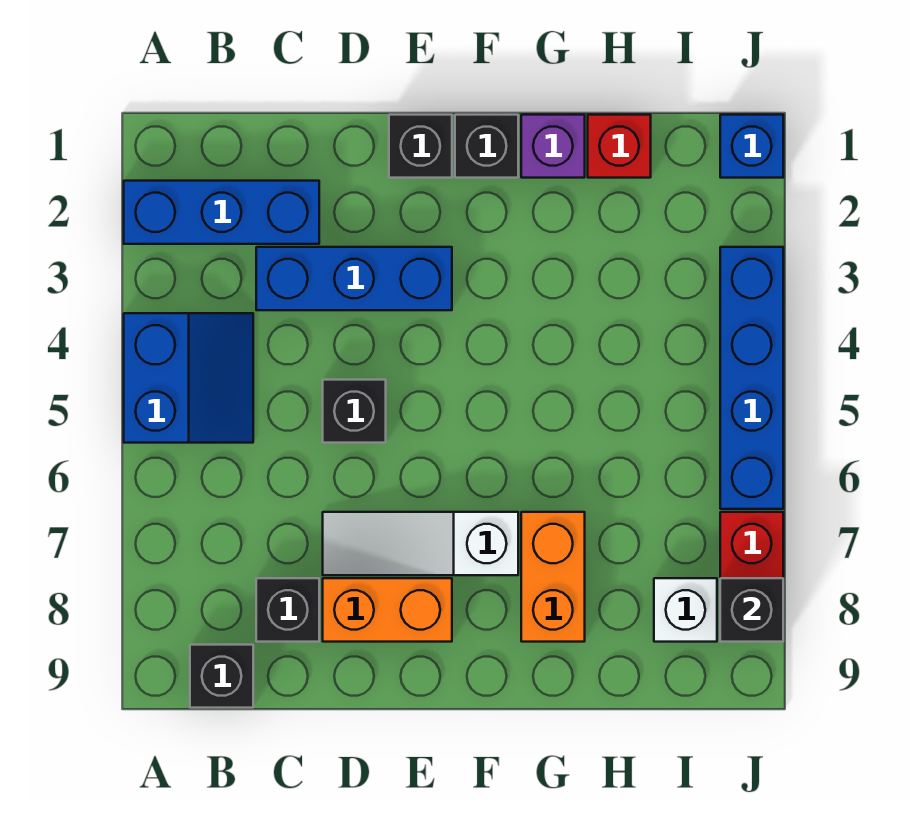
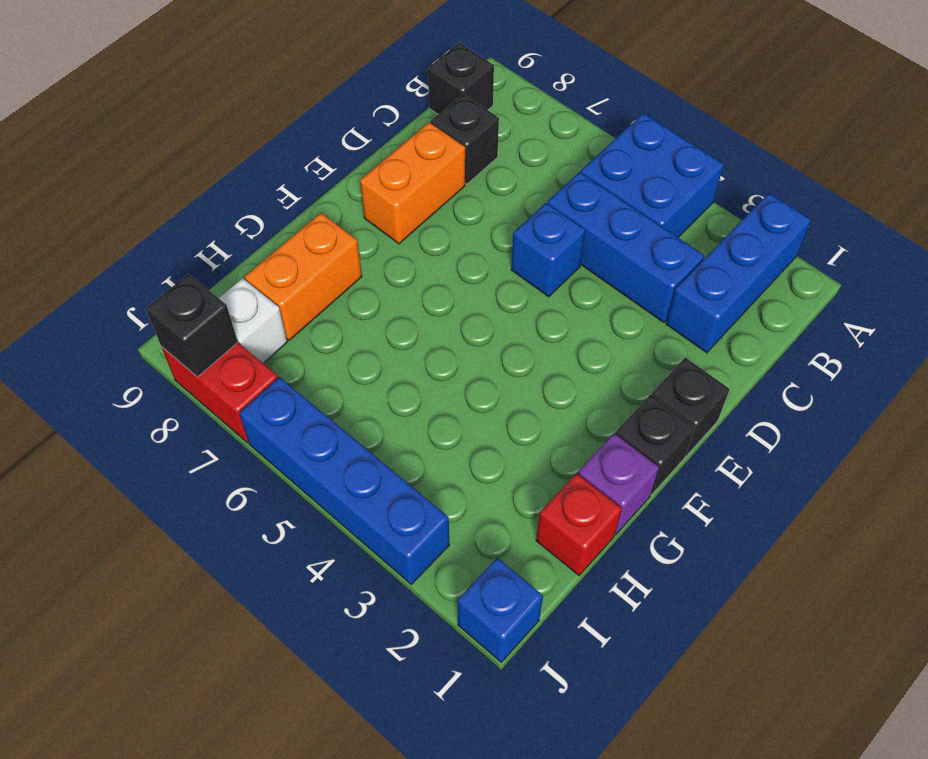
blue slope A4:B5 level 1 top A -> blue brick A4:B5 level 1
blue brick C3:E3 level 1 -> blue brick C3:C5 level 1
black brick D5 level 1 -> blue brick D5 level 1
white slope D7:F7 level 1 top F -> none
orange brick G7:G8 level 1 -> orange brick G8:H8 level 1

